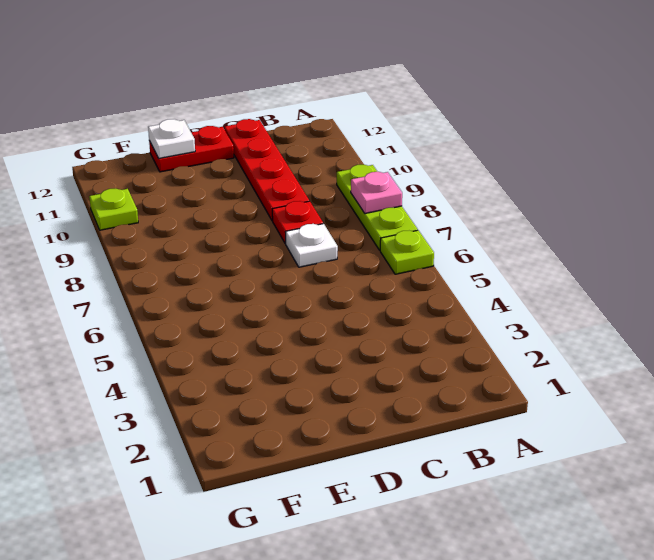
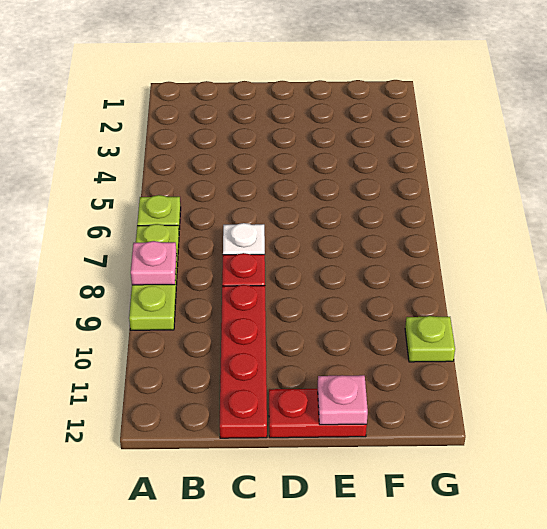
white plate E12 level 2 -> pink plate E12 level 2

